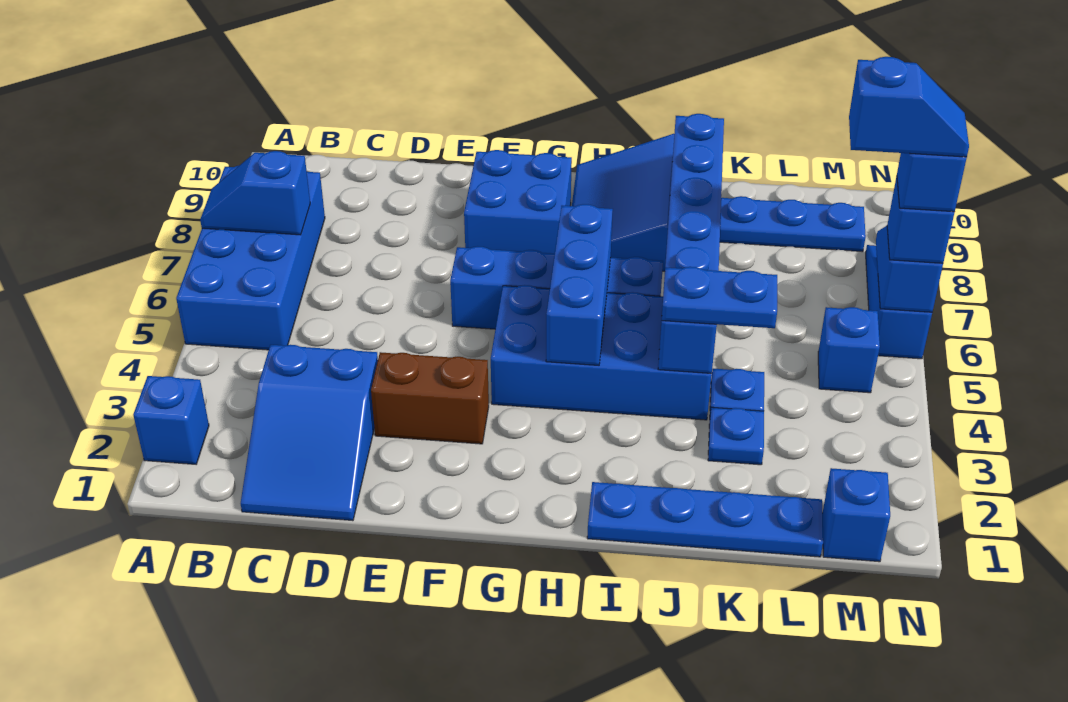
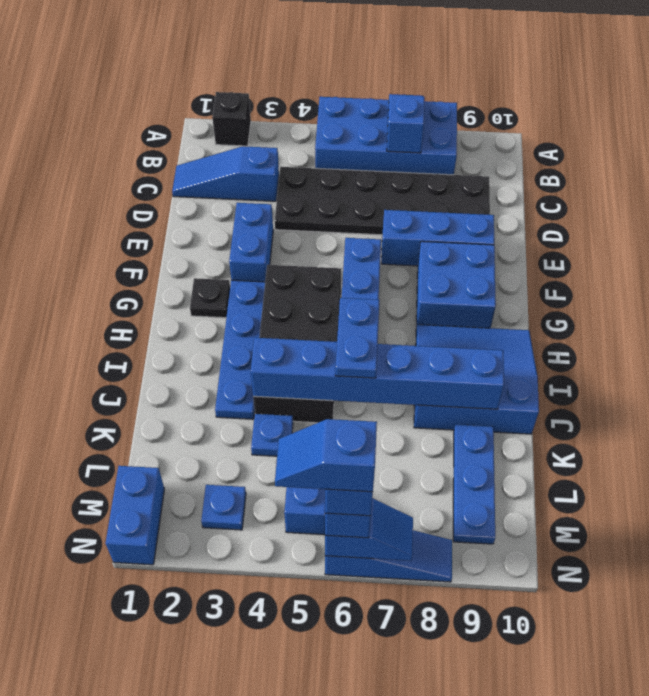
blue brick A2 level 1 -> black brick A2 level 1
blue slope C1:D3 level 1 top 3 -> blue slope C1:C3 level 1 top 3
none -> black plate C4:D9 level 1
brown brick E3:F3 level 1 -> blue brick E3:F3 level 1
none -> black plate G2 level 1
blue brick G4:J5 level 1 -> black brick G4:J5 level 1
blue brick H4:H6 level 2 -> blue brick E7:E9 level 1
blue plate I1:L1 level 1 -> blue plate G3:J3 level 1
blue plate J4:K4 level 3 -> blue plate I6:J6 level 3
blue plate K3 level 1 -> blue plate M3 level 1
blue brick M1 level 1 -> blue brick M1:N1 level 1
blue slope M6:N6 level 5 top M -> blue slope N5:N6 level 5 top 6

